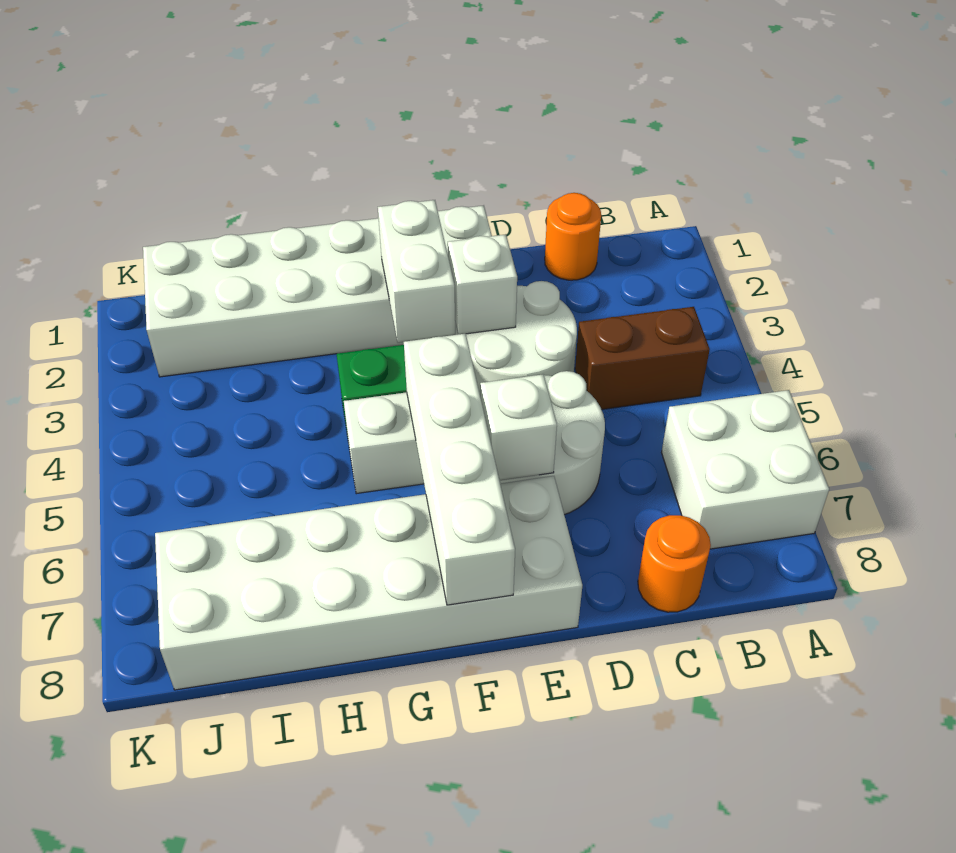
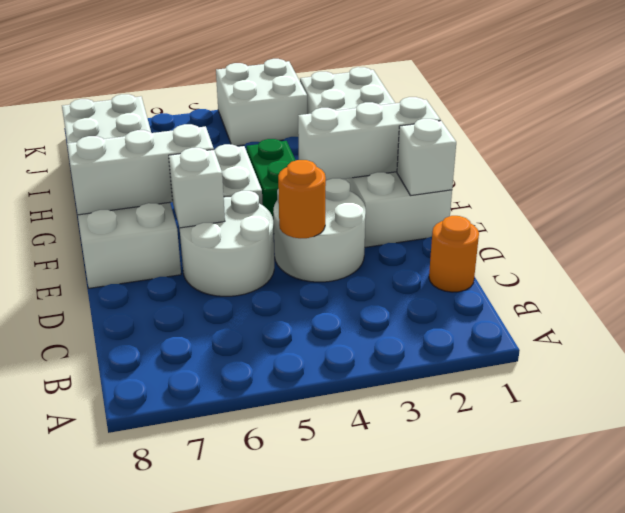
white brick A6:B7 level 1 -> white brick J3:K4 level 1
brown brick B4:C4 level 1 -> none
orange round brick C8 level 1 -> orange round brick D4 level 2
white brick E3 level 2 -> white brick E1 level 2
white brick F2:F3 level 2 -> white brick F1:F3 level 2
white brick F5:F8 level 2 -> white brick F6:F8 level 2

